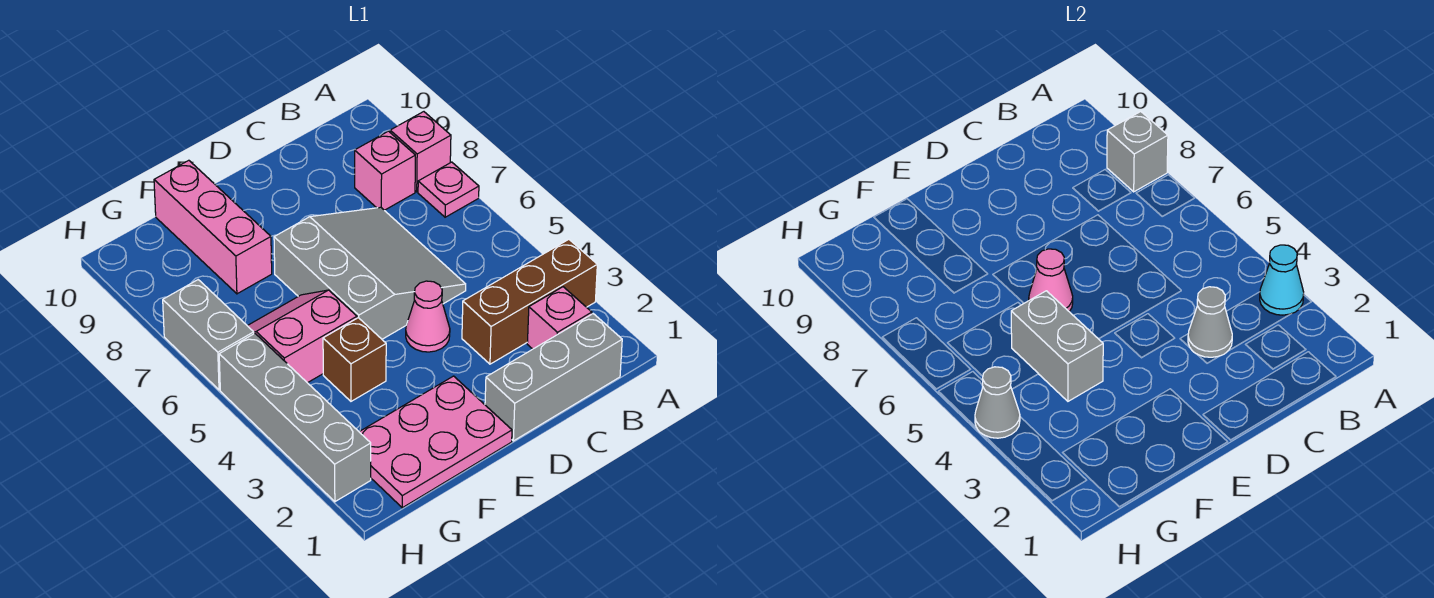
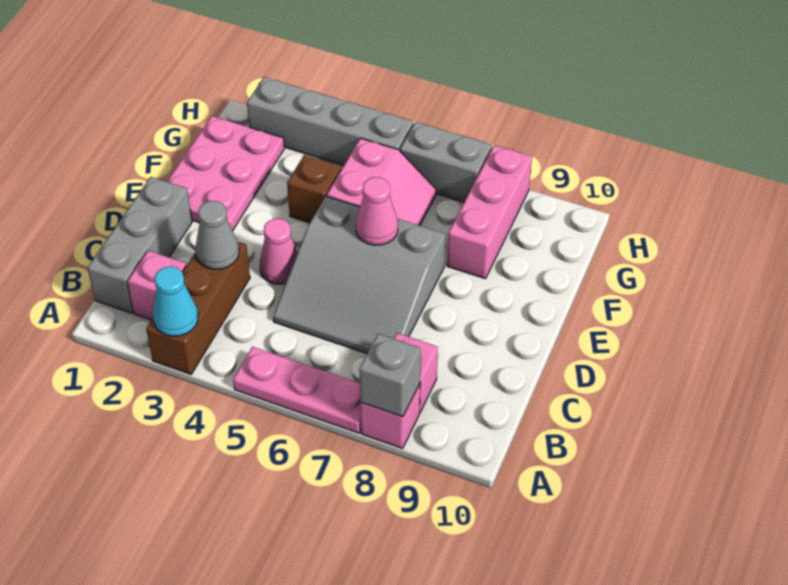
pink plate A7 level 1 -> pink plate A5:A7 level 1
grey brick F4:F5 level 2 -> none
pink brick F8:F10 level 1 -> pink brick F8:H8 level 1
grey cone H4 level 2 -> none

